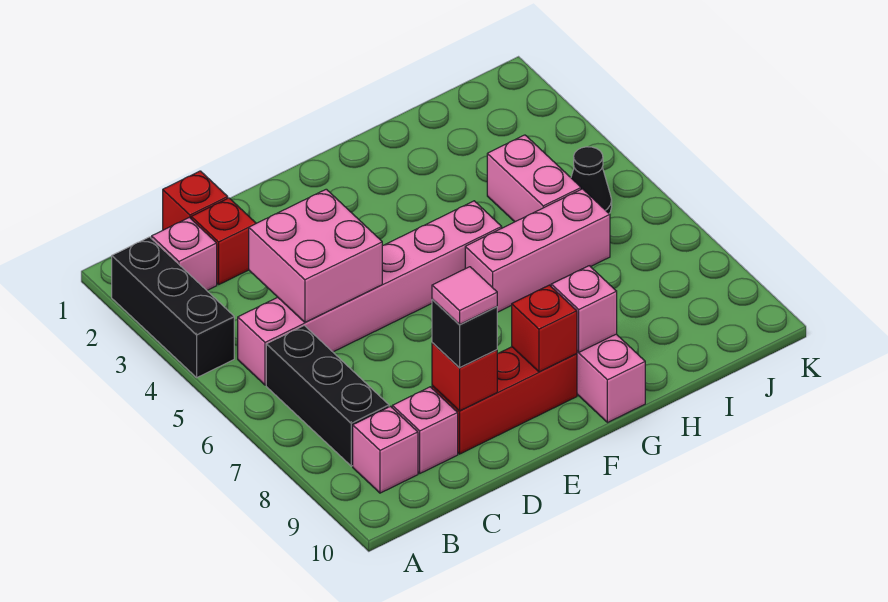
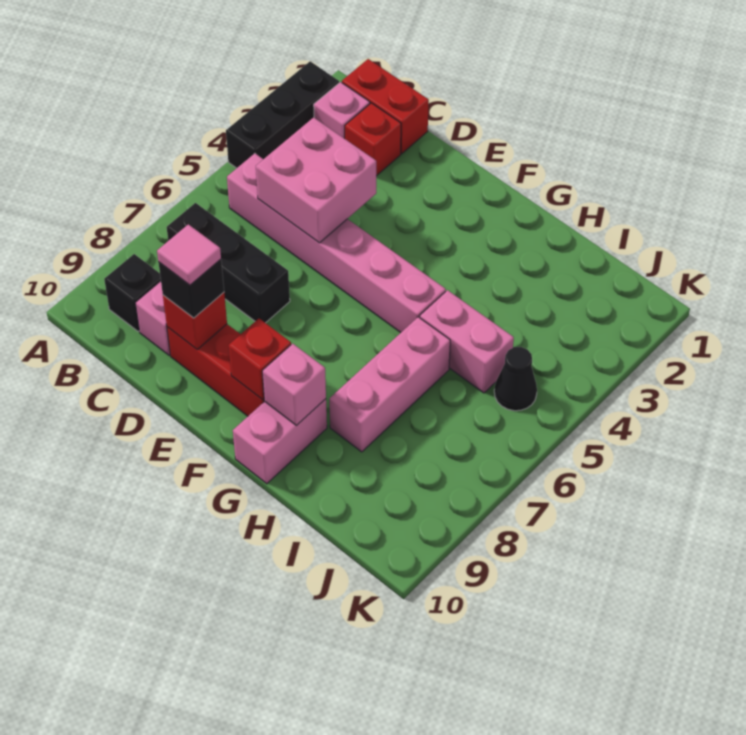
black brick B6:B8 level 1 -> black brick B7:D7 level 1
pink brick B9 level 1 -> black brick B9 level 1
red brick C1 level 1 -> red brick B1:C1 level 1
pink brick G6:I6 level 1 -> pink brick H6:H8 level 1
pink brick I4:I5 level 1 -> pink brick H5:I5 level 1

